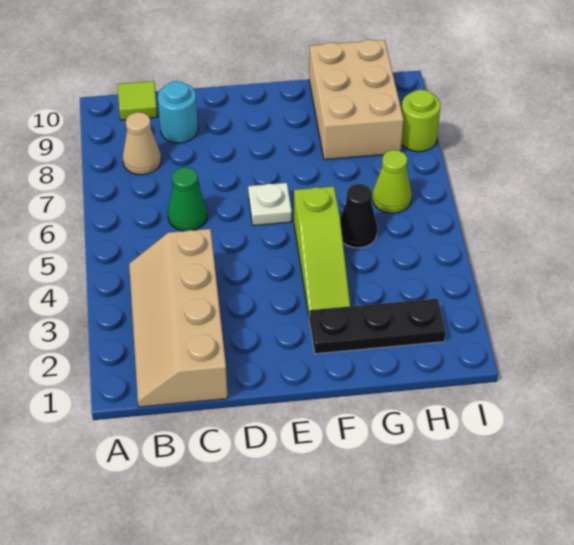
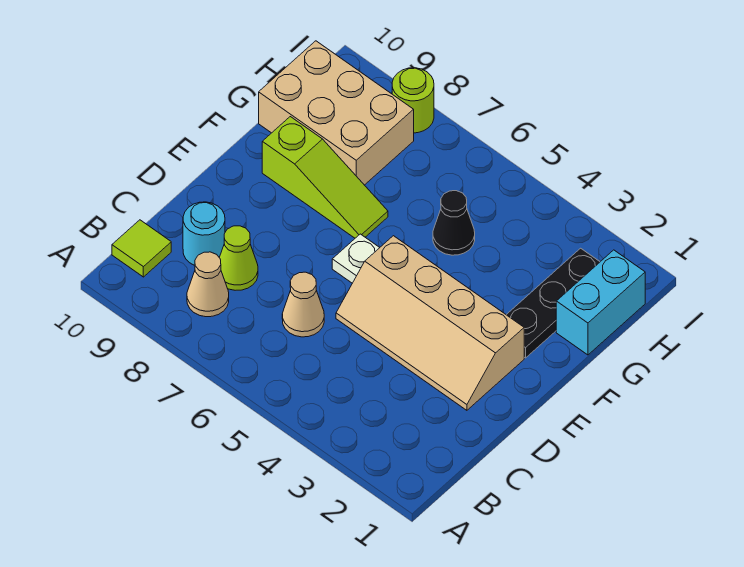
tan slope B1:C4 level 1 top C -> tan slope D2:E5 level 1 top E
green cone C6 level 1 -> tan cone C6 level 1
lime slope F3:F5 level 1 top 5 -> lime slope F7:F9 level 1 top 9
none -> cyan brick G1:H1 level 1
lime cone H6 level 1 -> lime cone C8 level 1

